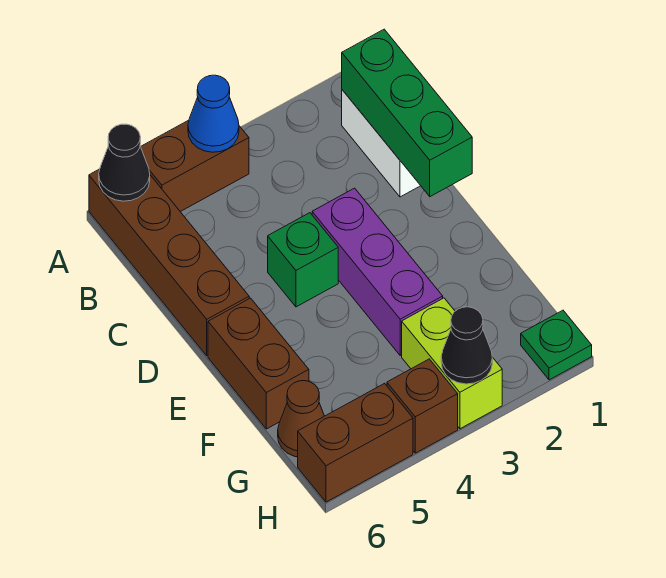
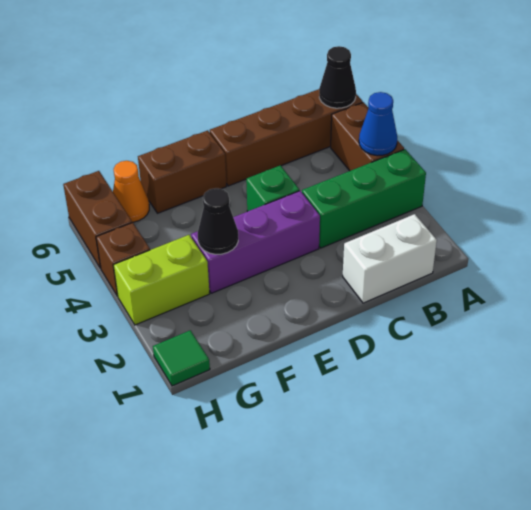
green brick B1:D1 level 2 -> green brick A3:C3 level 1
brown cone G6 level 1 -> orange cone G6 level 1
green plate H1 level 1 -> green tile H1 level 1
black cone H3 level 2 -> black cone F3 level 2

